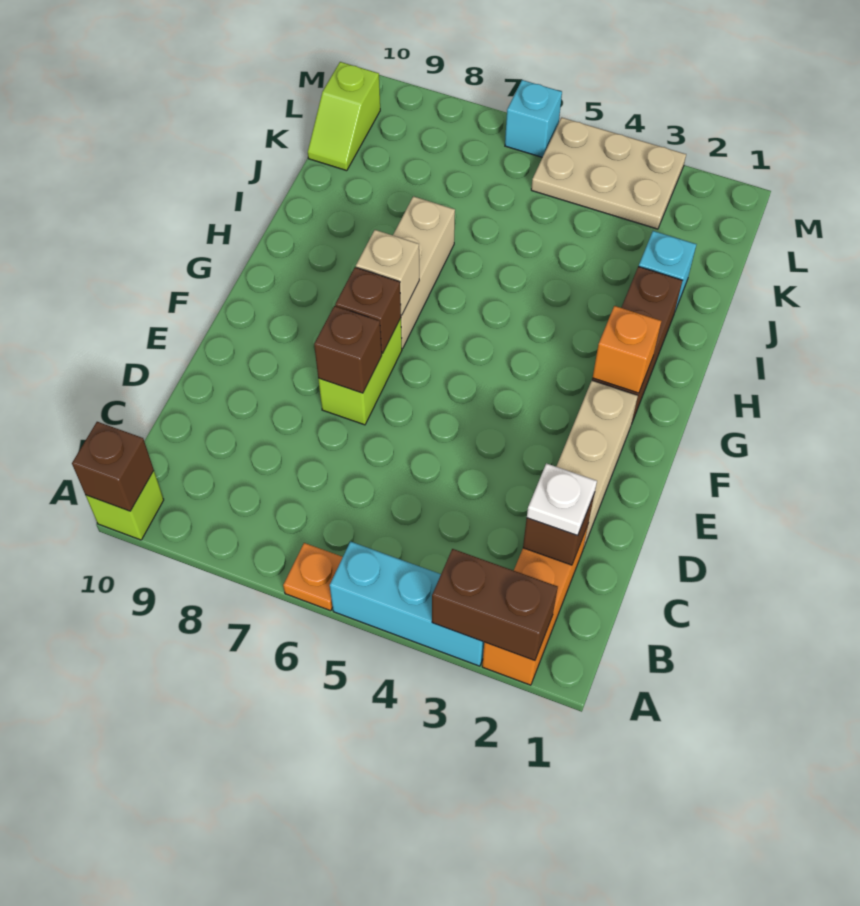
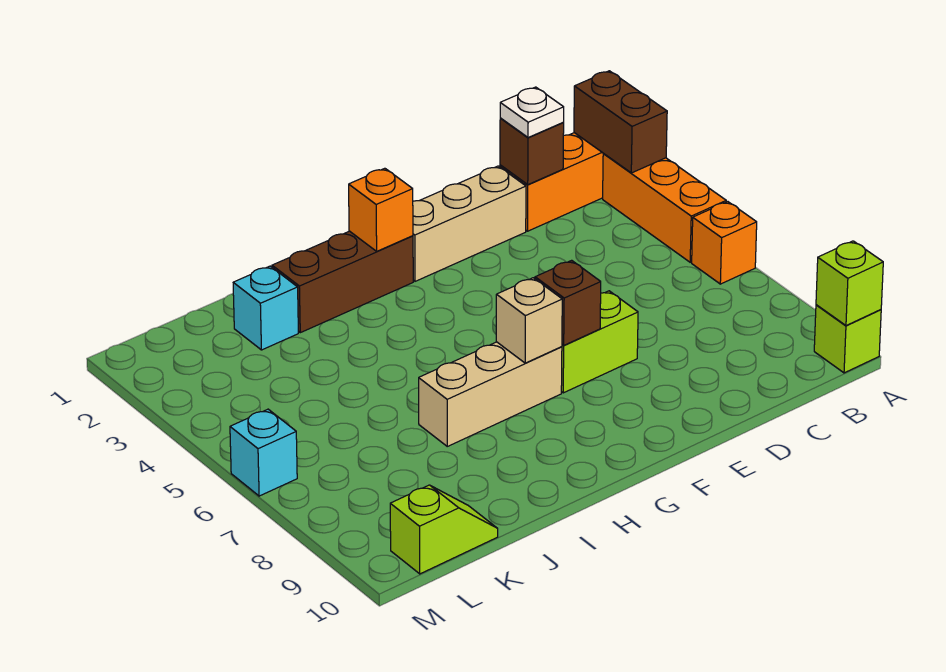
cyan brick A3:A5 level 1 -> orange brick A3:A5 level 1
orange plate A6 level 1 -> orange brick A6 level 1
brown brick A10 level 2 -> lime brick A10 level 2
brown brick E7 level 2 -> none
tan plate L3:M5 level 1 -> none

